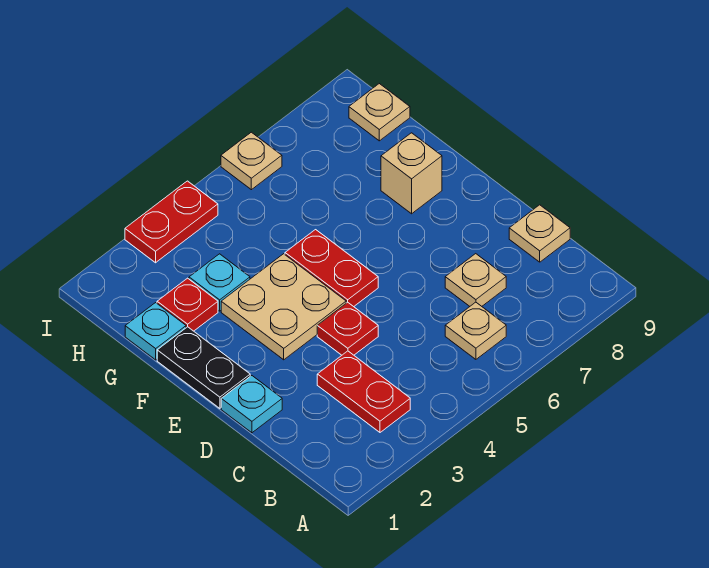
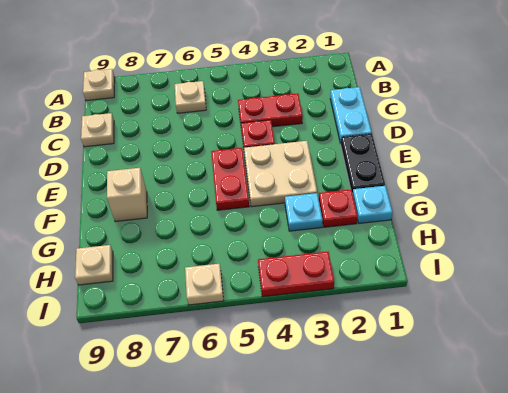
red plate B3:C3 level 1 -> red plate C3:C4 level 1
tan plate C7 level 1 -> tan plate A9 level 1
cyan plate D1 level 1 -> cyan plate C1:D1 level 1

